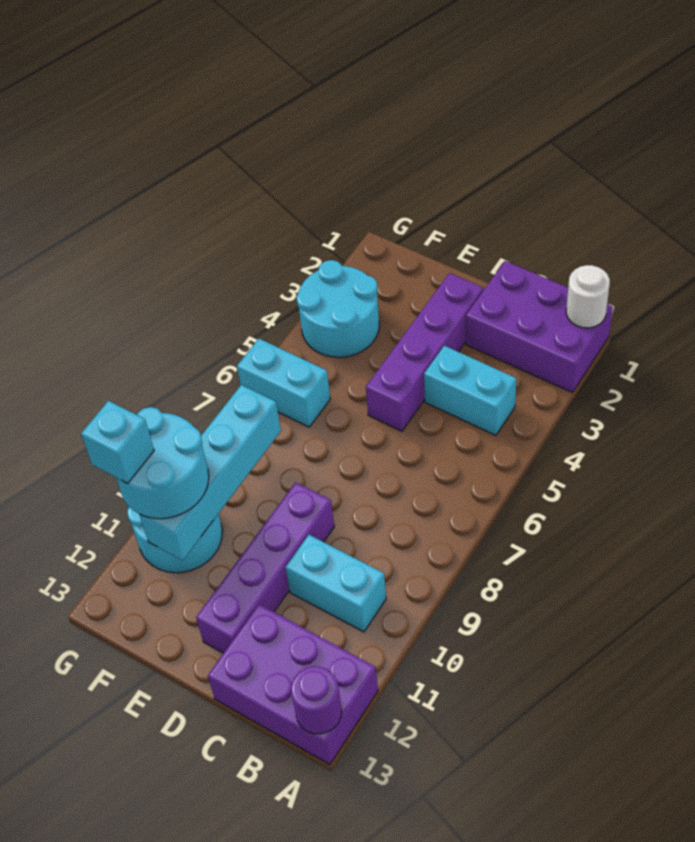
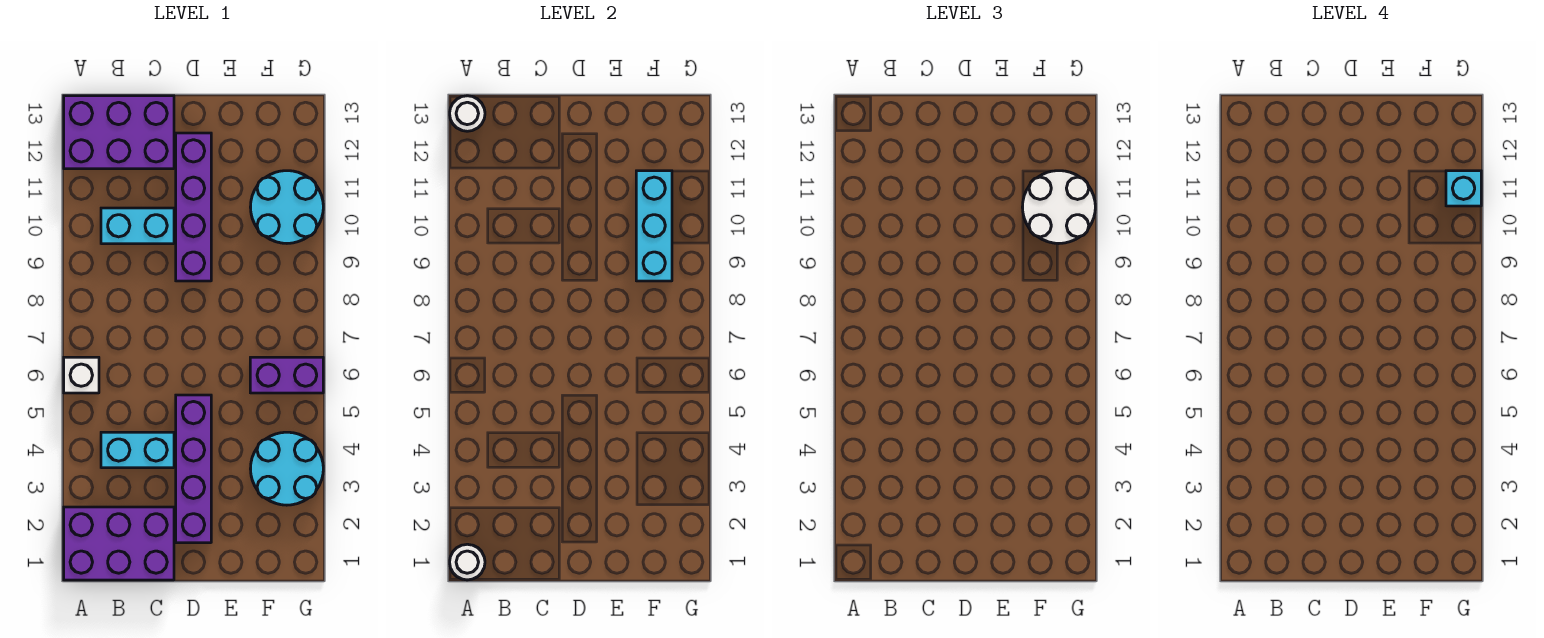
none -> white brick A6 level 1
purple round brick A13 level 2 -> white round brick A13 level 2
cyan brick F6:G6 level 1 -> purple brick F6:G6 level 1
cyan brick F8:F11 level 2 -> cyan brick F9:F11 level 2
cyan round brick F10:G11 level 3 -> white round brick F10:G11 level 3

